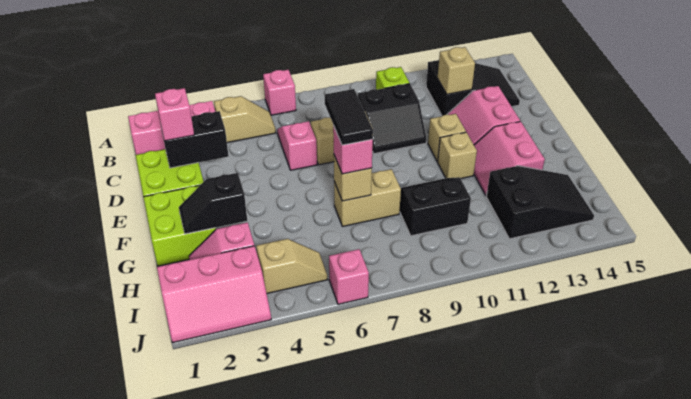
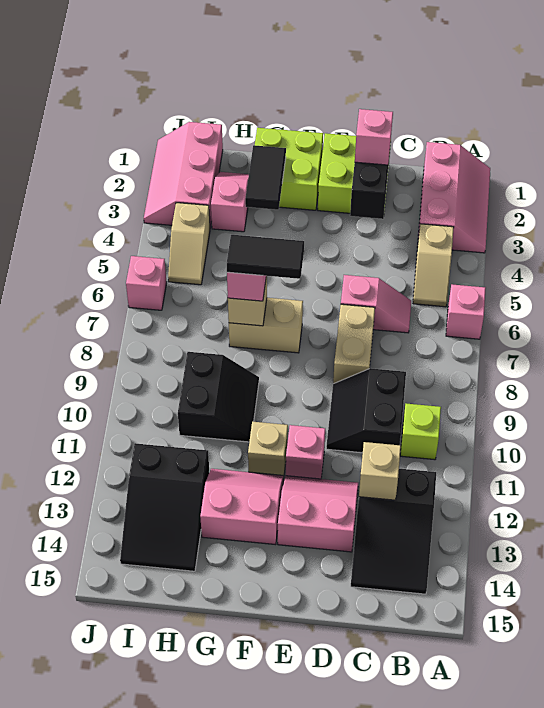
tan brick E11 level 1 -> pink brick E11 level 1
black slope G2:G3 level 2 top 3 -> black tile G2:G3 level 2
tan brick G7:G8 level 1 -> tan brick F7:G7 level 1

